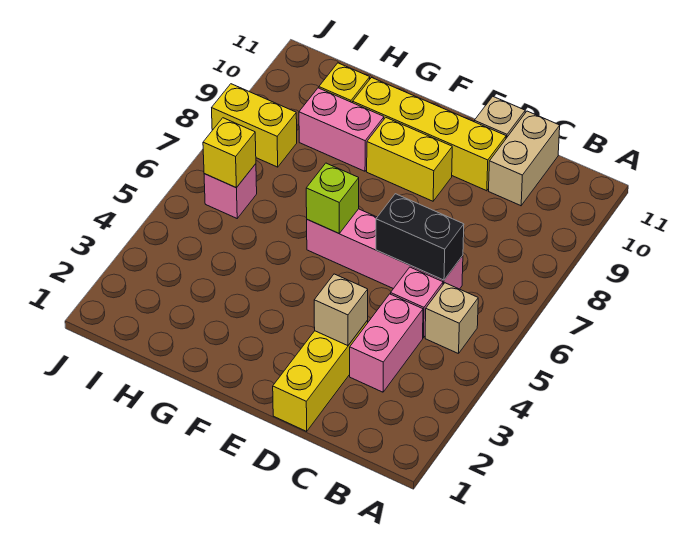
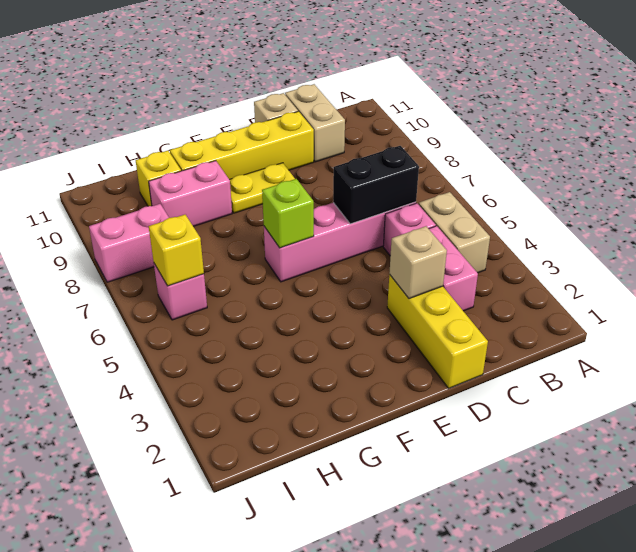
tan brick B5 level 1 -> tan brick B4:B5 level 1
yellow brick E9:F9 level 1 -> yellow plate E9:F9 level 1
yellow brick I8:J8 level 1 -> pink brick I8:J8 level 1

